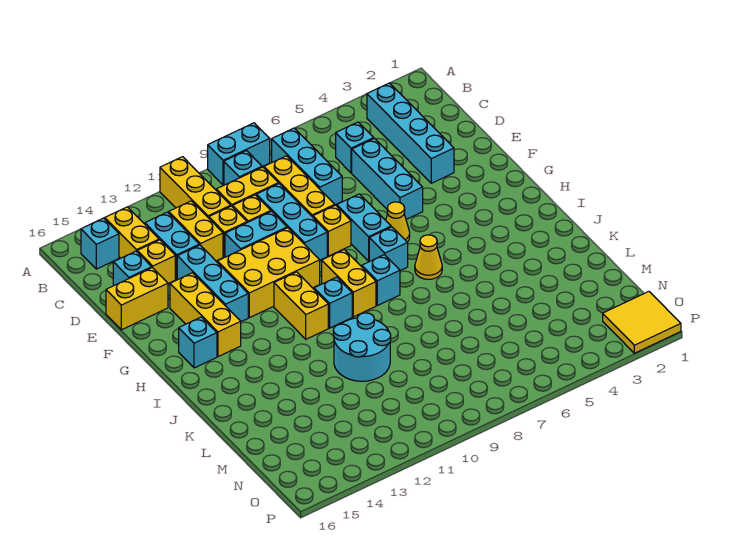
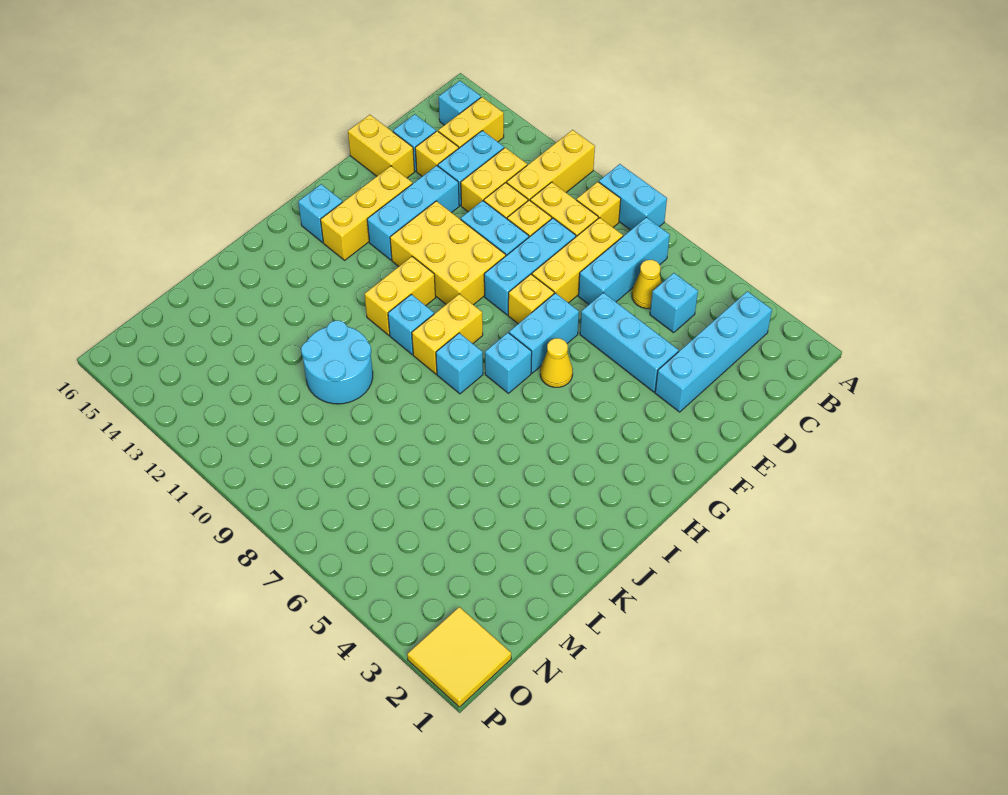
cyan brick B9 level 1 -> yellow brick B9 level 1
cyan brick D5:F5 level 1 -> cyan brick E4:E6 level 1
yellow cone I6 level 1 -> yellow cone C6 level 1

